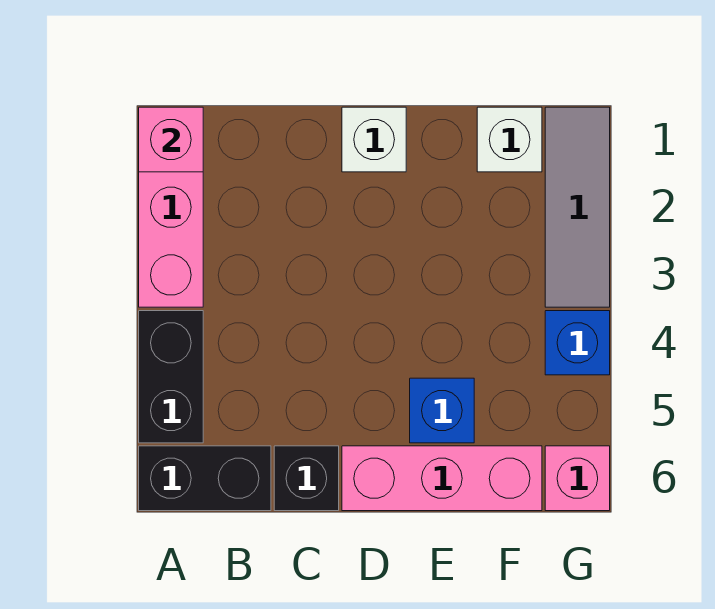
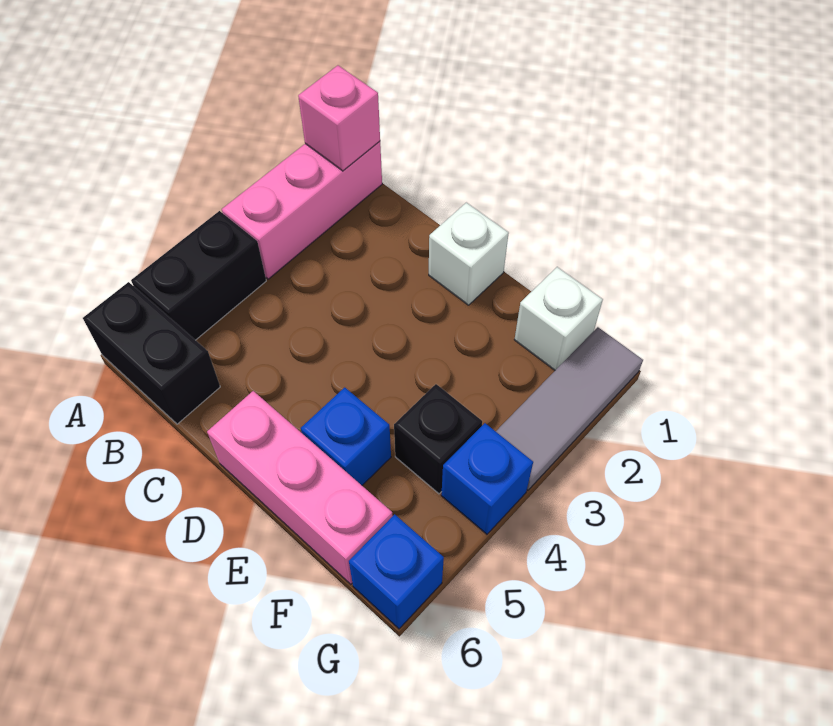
black brick C6 level 1 -> black brick F4 level 1
pink brick G6 level 1 -> blue brick G6 level 1

